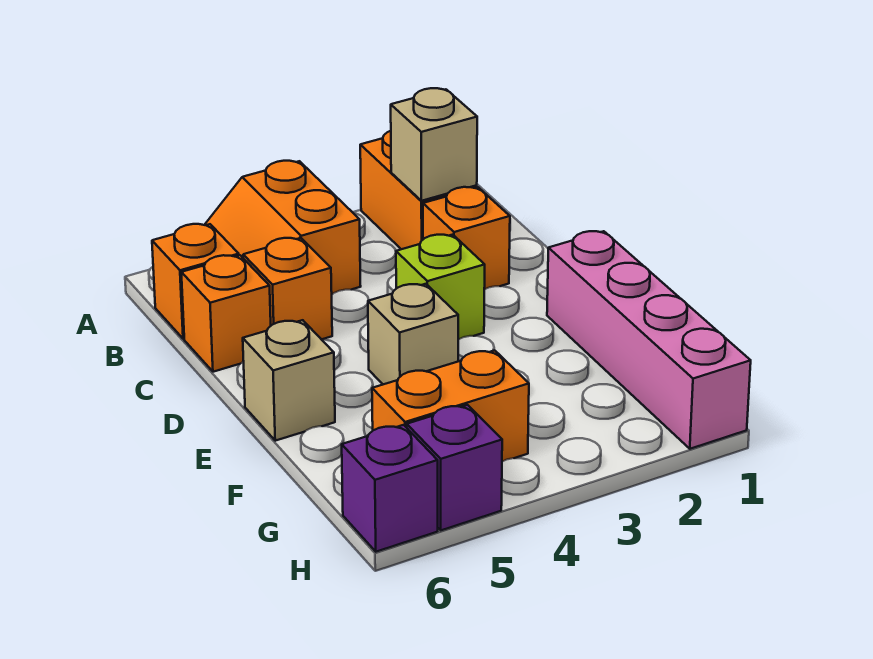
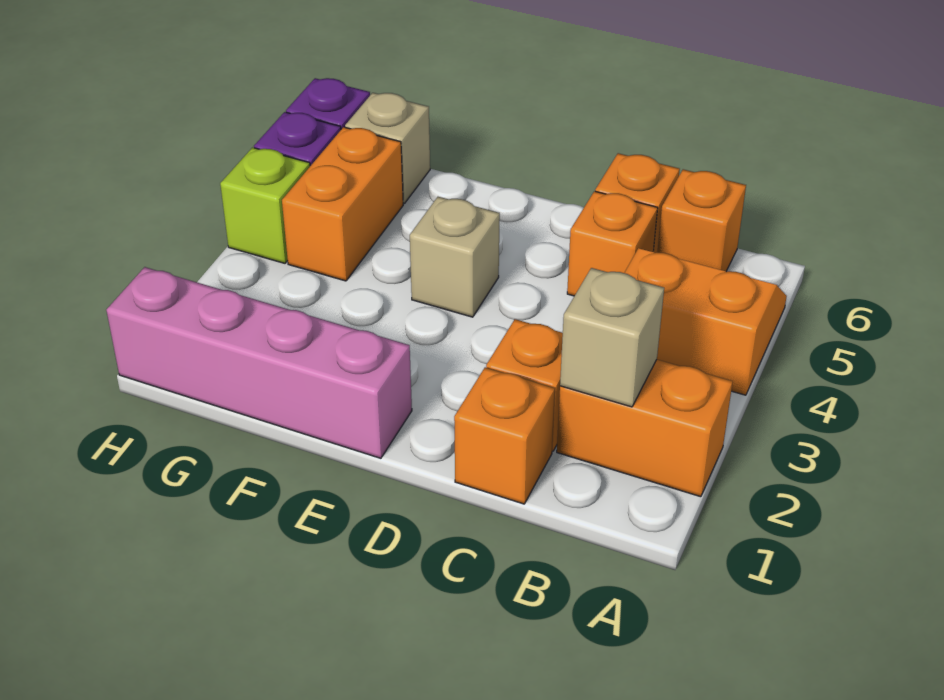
none -> orange brick C1 level 1
lime brick D3 level 1 -> lime brick H4 level 1
tan brick E6 level 1 -> tan brick G6 level 1

